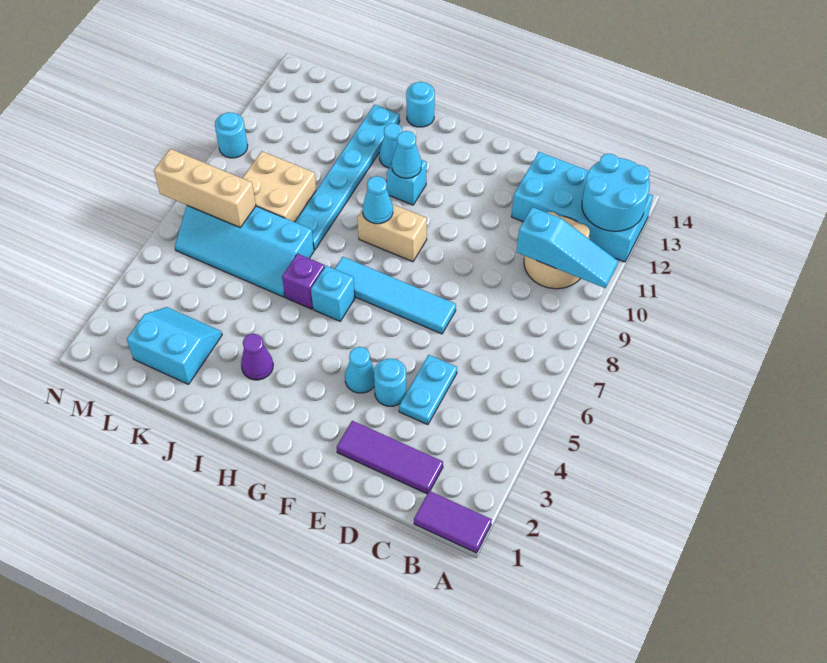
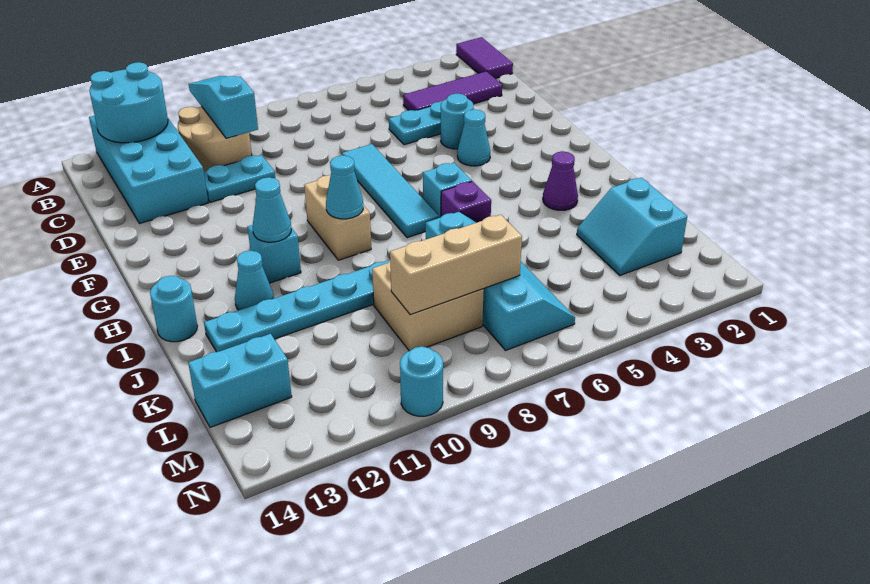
purple tile C2:E2 level 1 -> purple tile C2:C4 level 1
none -> cyan plate D10:D11 level 1
tan brick L7:N7 level 2 -> tan brick L7:L9 level 2
none -> cyan brick L13:L14 level 1

